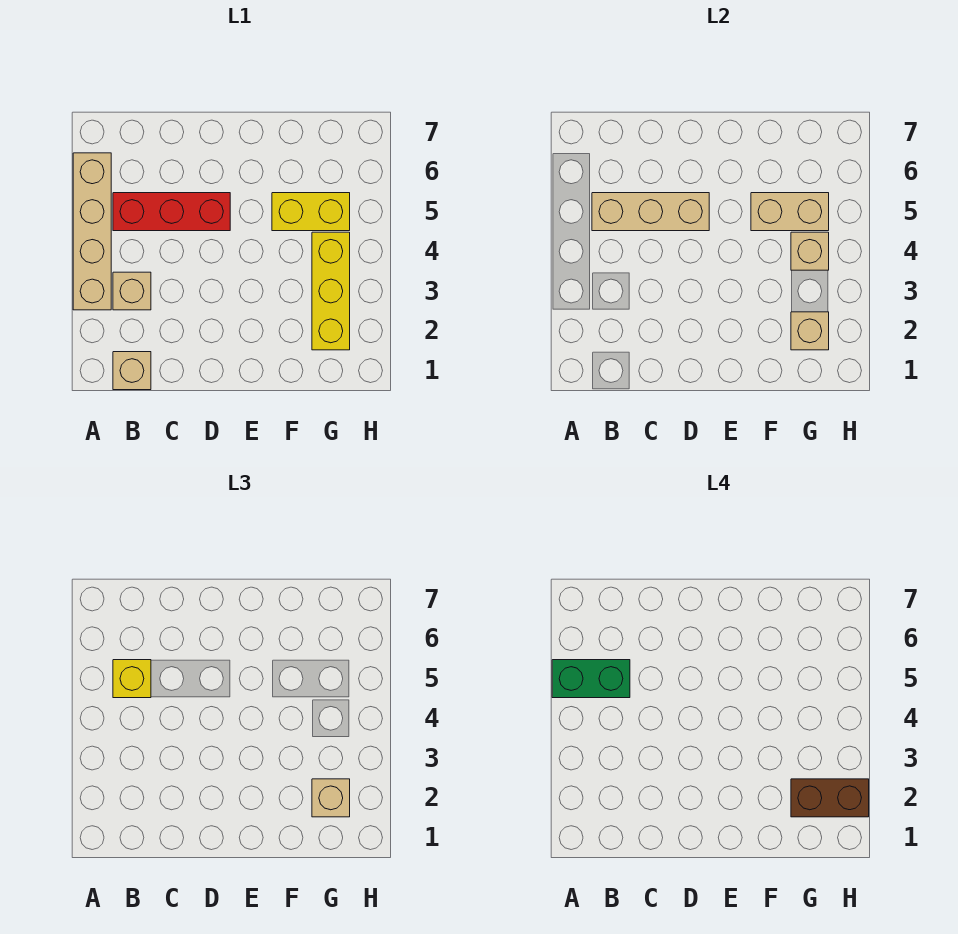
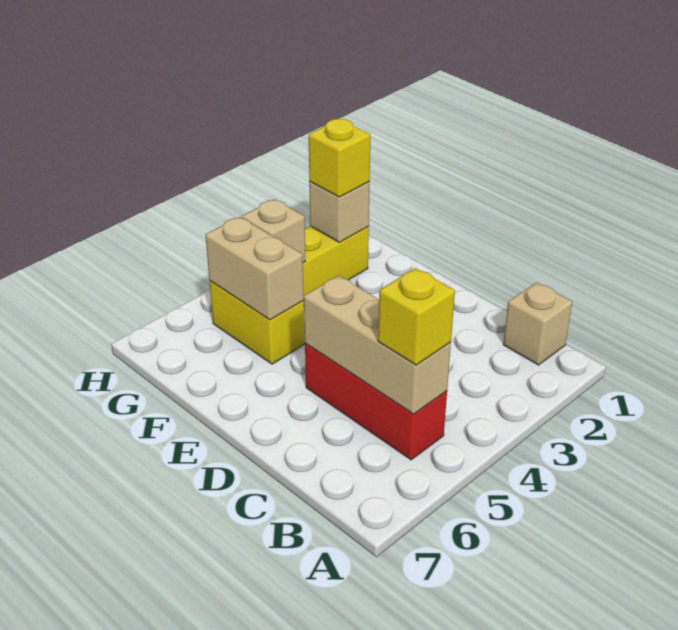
tan brick A3:A6 level 1 -> none
green brick A5:B5 level 4 -> none
tan brick B3 level 1 -> none
tan brick G2 level 3 -> yellow brick G2 level 3
brown brick G2:H2 level 4 -> none

